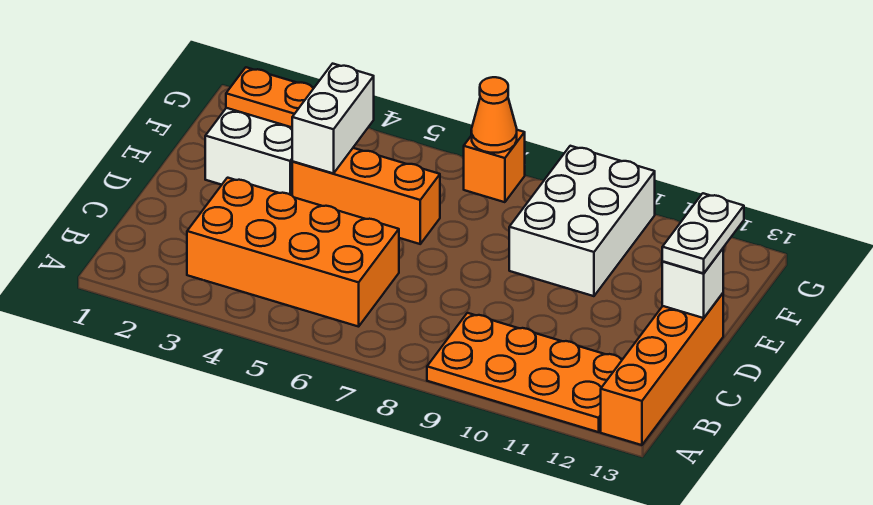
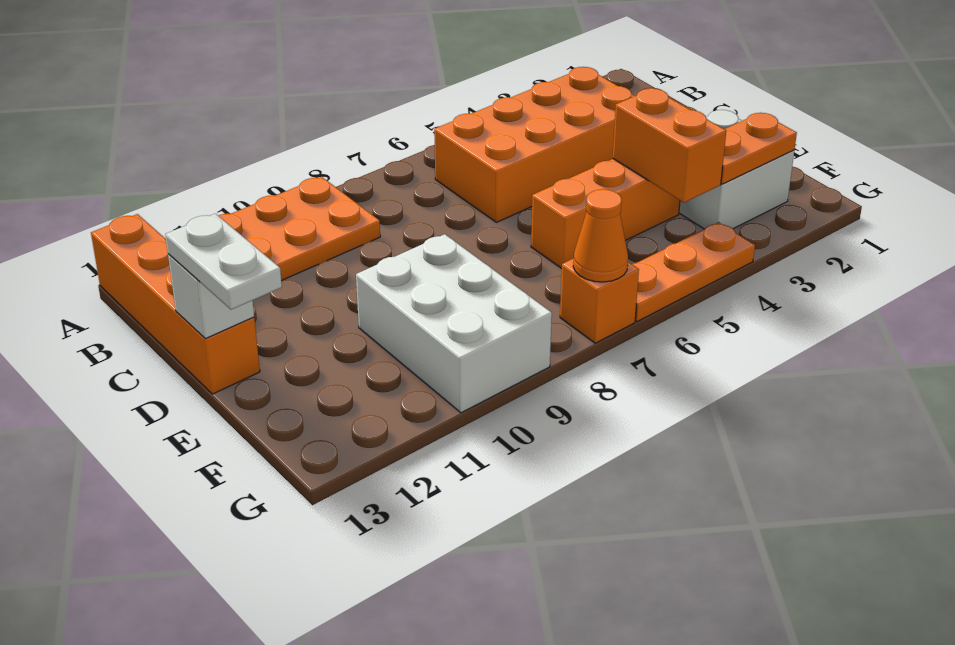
white brick E4:F4 level 2 -> orange brick E4:F4 level 2
none -> orange plate G4:G6 level 1

